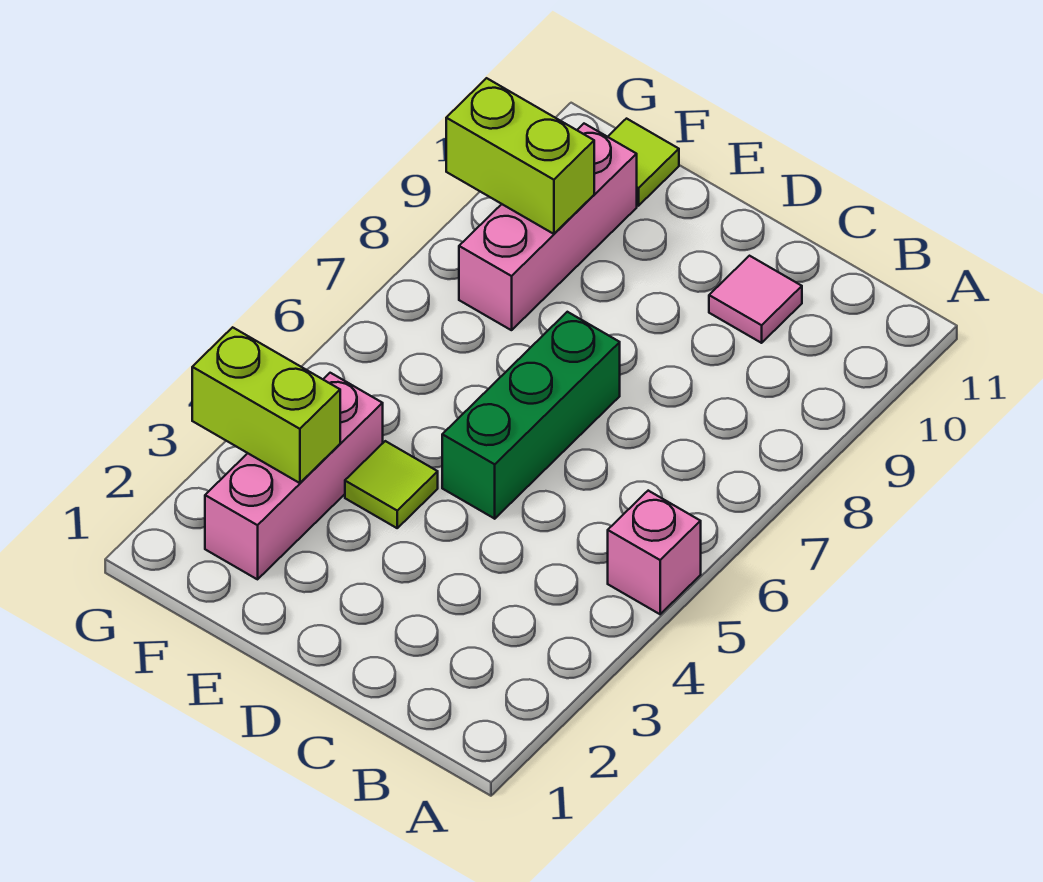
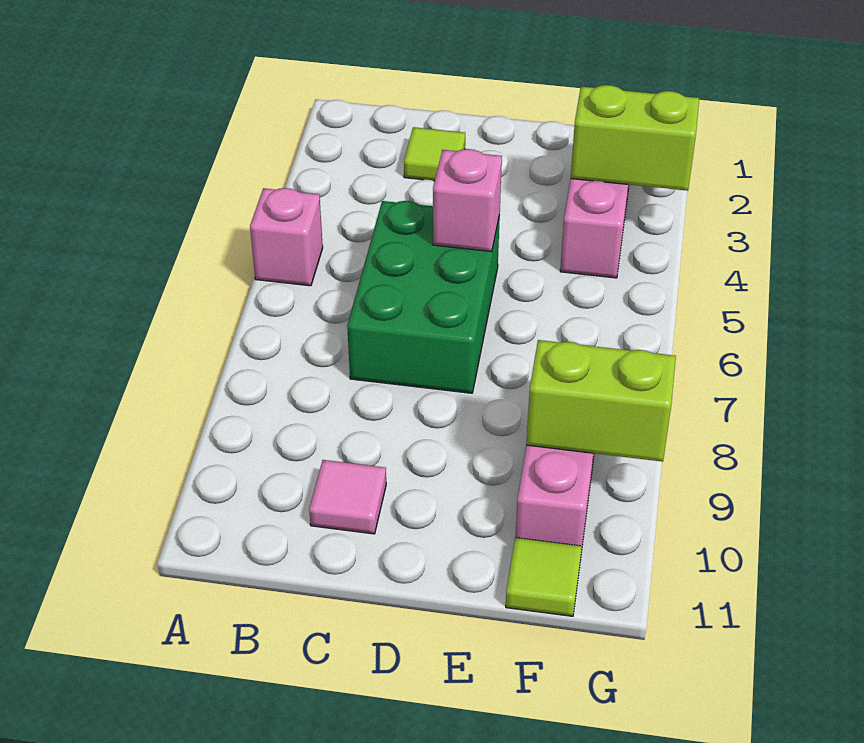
green brick D5:D7 level 1 -> green brick C5:D7 level 1
none -> pink brick D5 level 2
lime tile E4 level 1 -> lime tile C2 level 1

